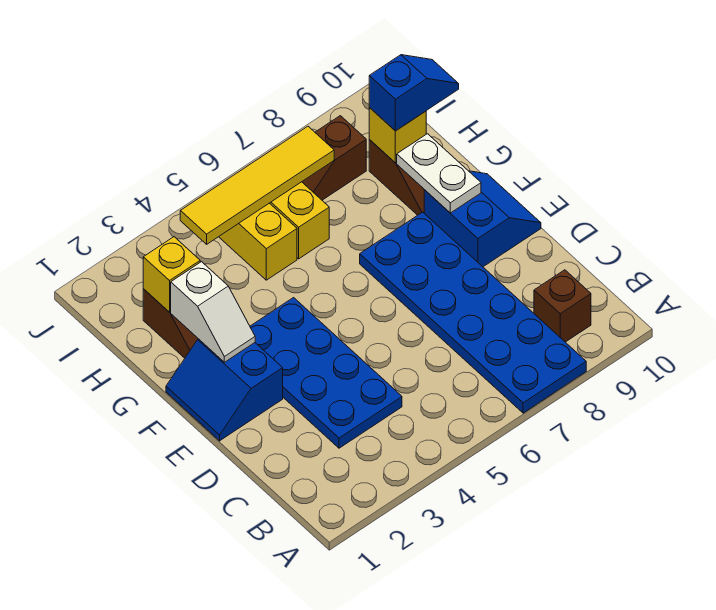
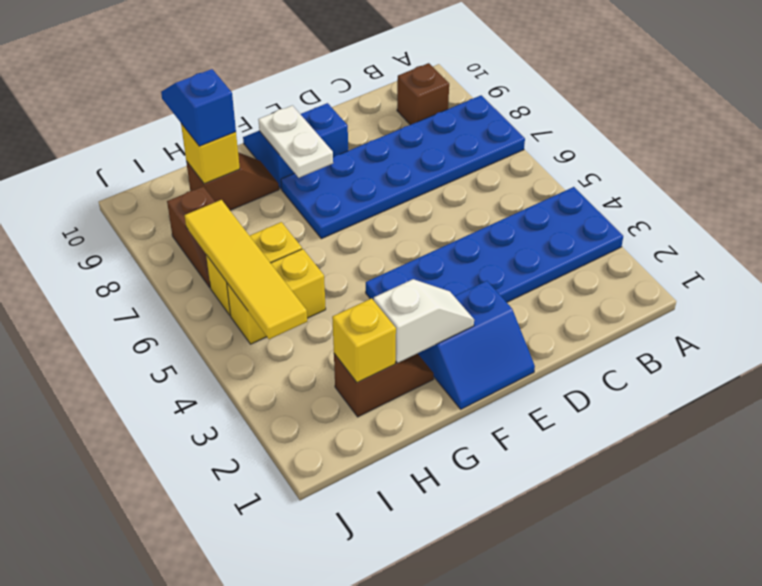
blue plate C3:F4 level 1 -> blue plate A3:F4 level 1
white plate F9:G9 level 2 -> white plate F8:F9 level 2

